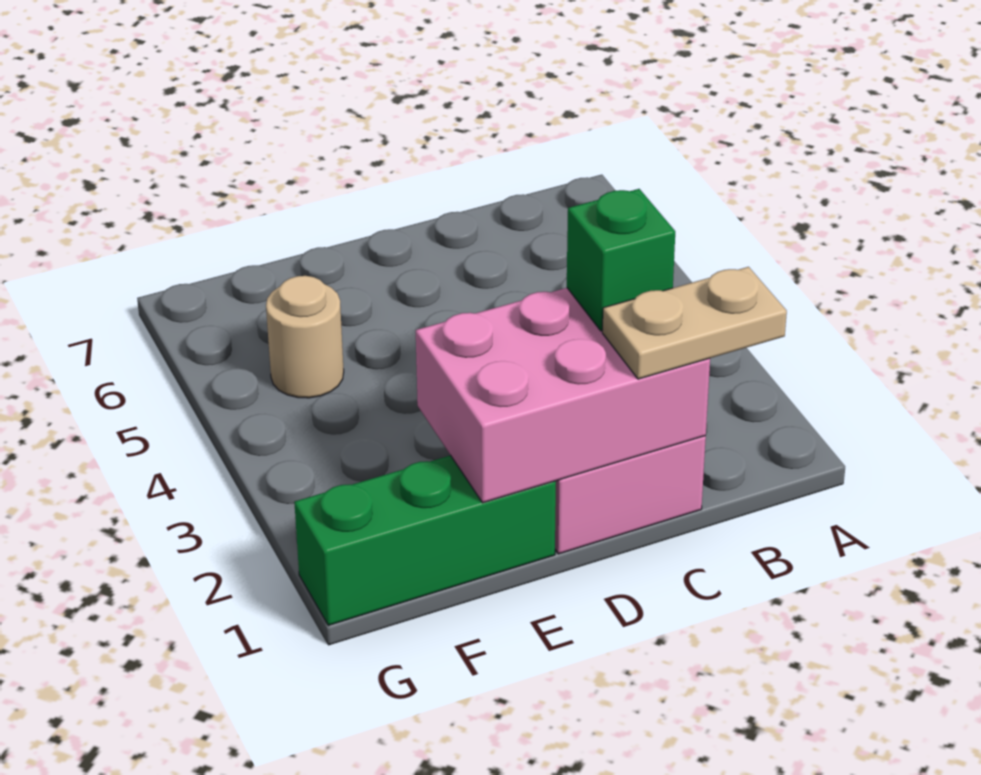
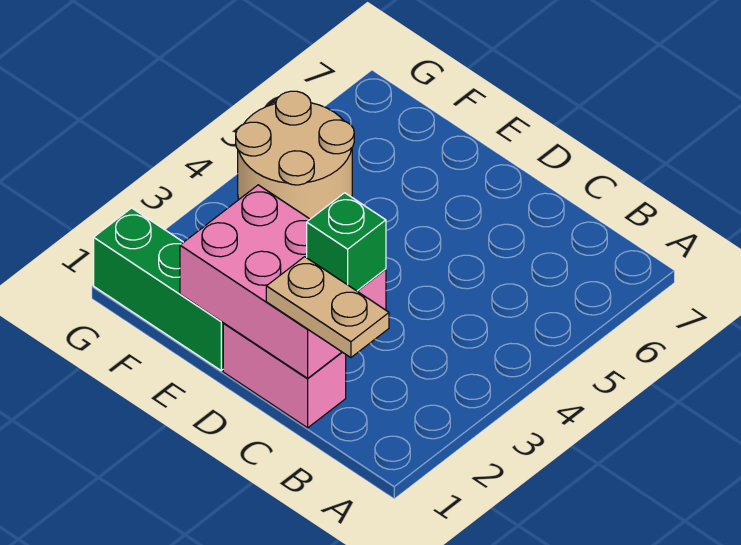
tan round brick F5 level 1 -> tan round brick F4:G5 level 1

